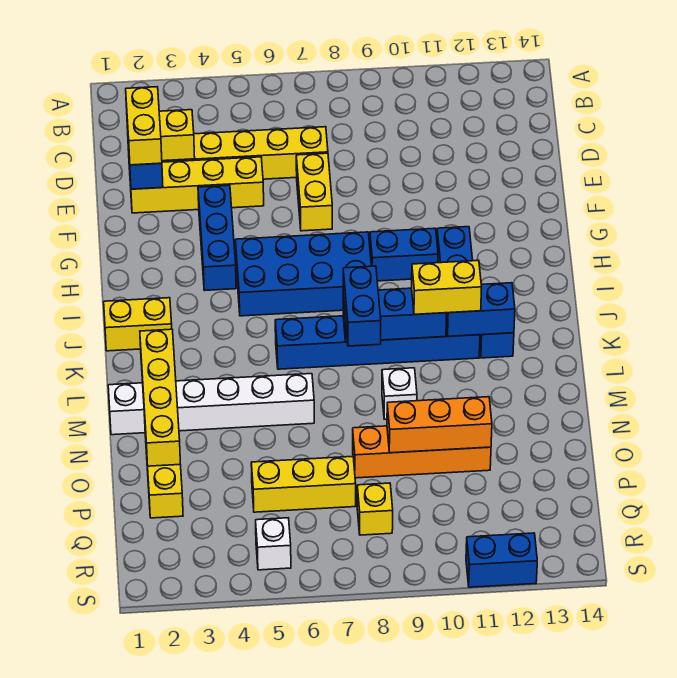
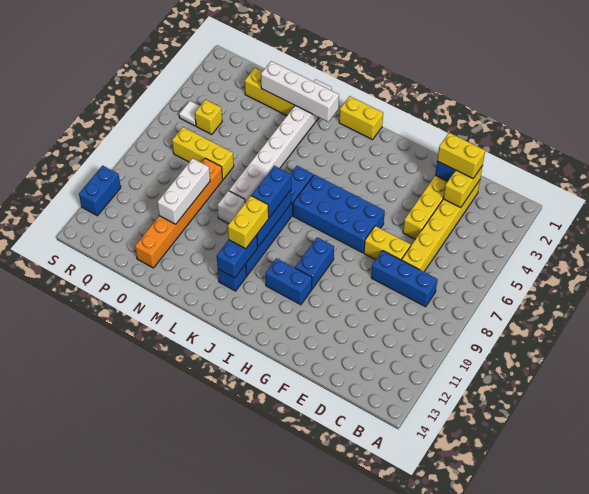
blue brick F4:H4 level 1 -> blue brick C8:E8 level 1
blue brick H5:I8 level 1 -> blue brick G6:J7 level 1
yellow brick J1:J2 level 1 -> yellow brick J1:K1 level 1
blue brick K8:L8 level 3 -> blue brick K8:K9 level 3
yellow brick L2:O2 level 2 -> white brick L2:O2 level 2
white brick M1:M6 level 1 -> white brick M1:M8 level 1
orange brick O8:O11 level 1 -> orange brick O8:O13 level 1
orange brick O9:O11 level 2 -> white brick O9:O11 level 2
yellow brick P5:P7 level 1 -> yellow brick O7:Q7 level 1
yellow brick Q8 level 1 -> yellow brick Q5 level 1
white brick R5 level 1 -> white tile R5 level 1

